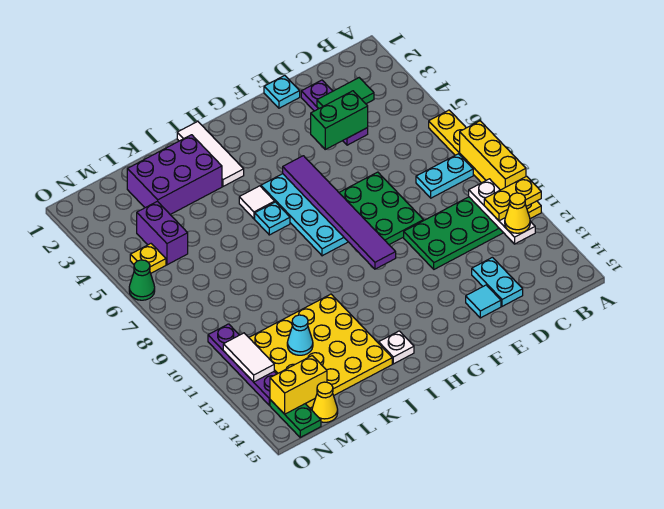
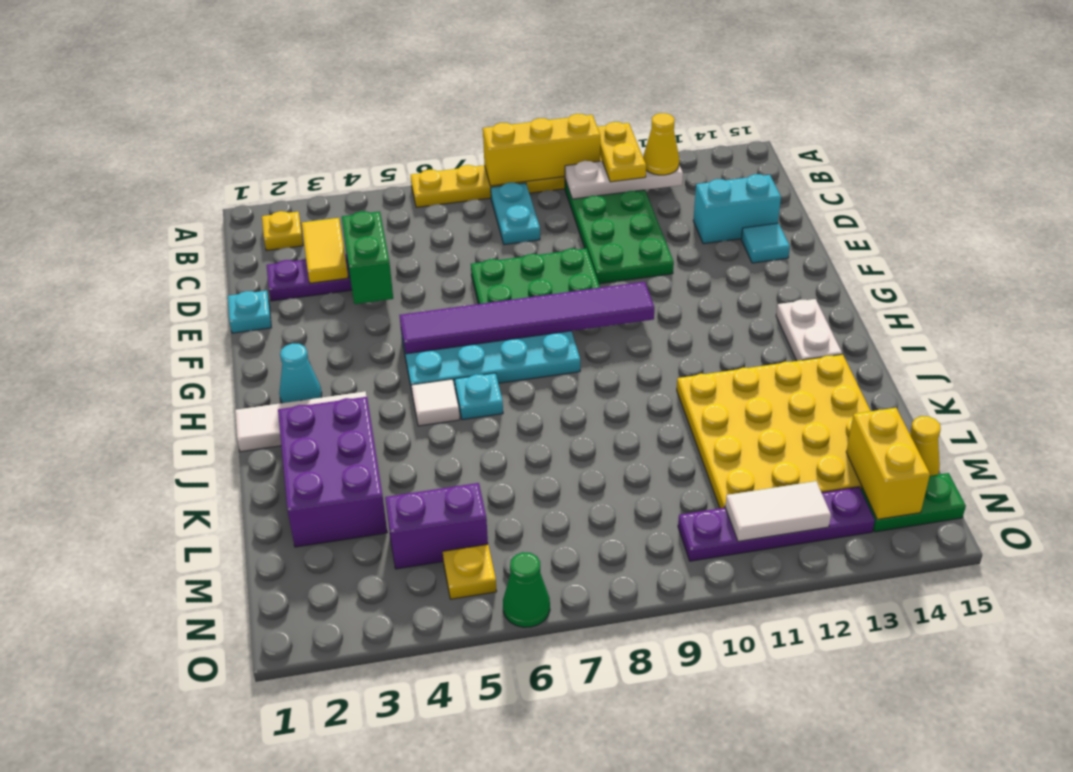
none -> yellow plate B2 level 1
green tile C3:D3 level 2 -> yellow tile C3:D3 level 2
cyan plate D13:D14 level 1 -> cyan brick D13:D14 level 1
white plate I14 level 1 -> white plate H14:I14 level 1
cyan cone L12 level 2 -> cyan cone H2 level 1

